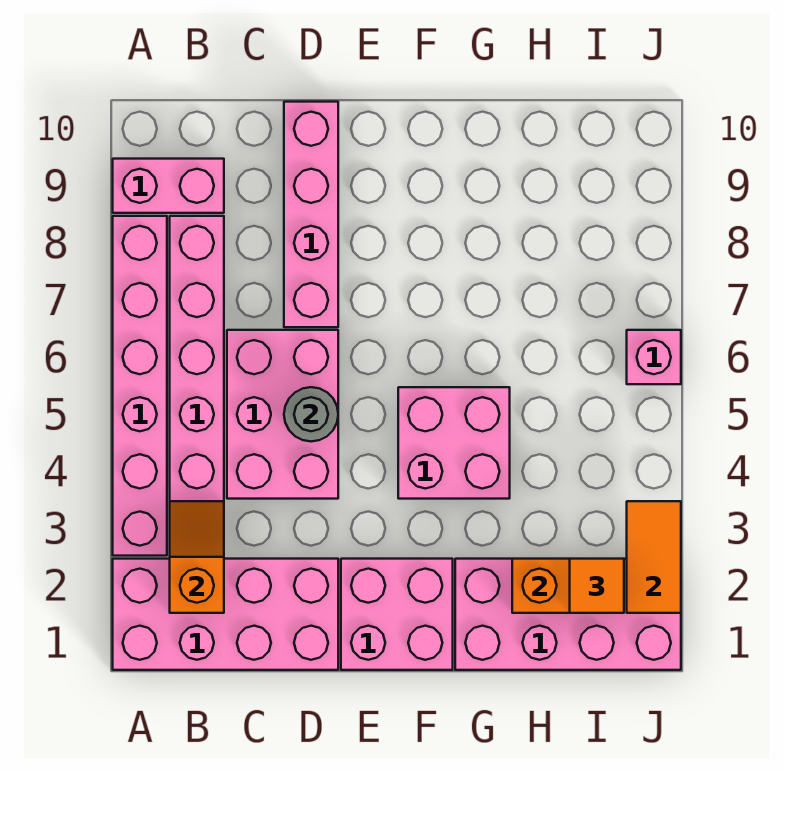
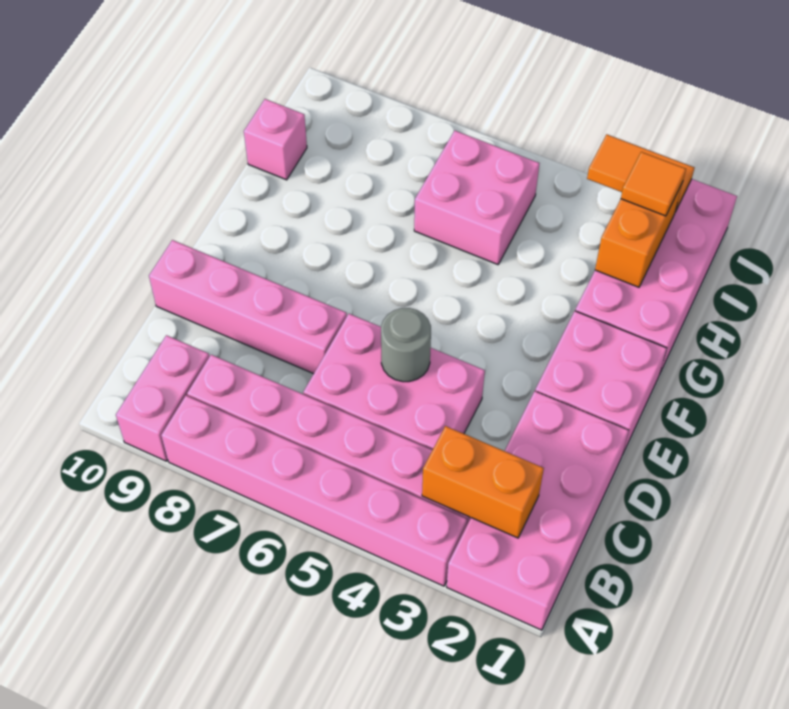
orange slope B2:B3 level 2 top 2 -> orange brick B2:B3 level 2
pink brick F4:G5 level 1 -> pink brick H5:I6 level 1
pink brick J6 level 1 -> pink brick H10 level 1

